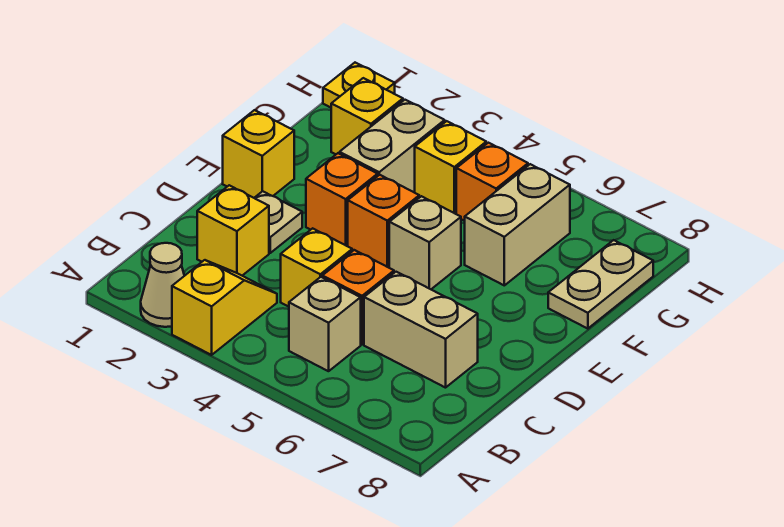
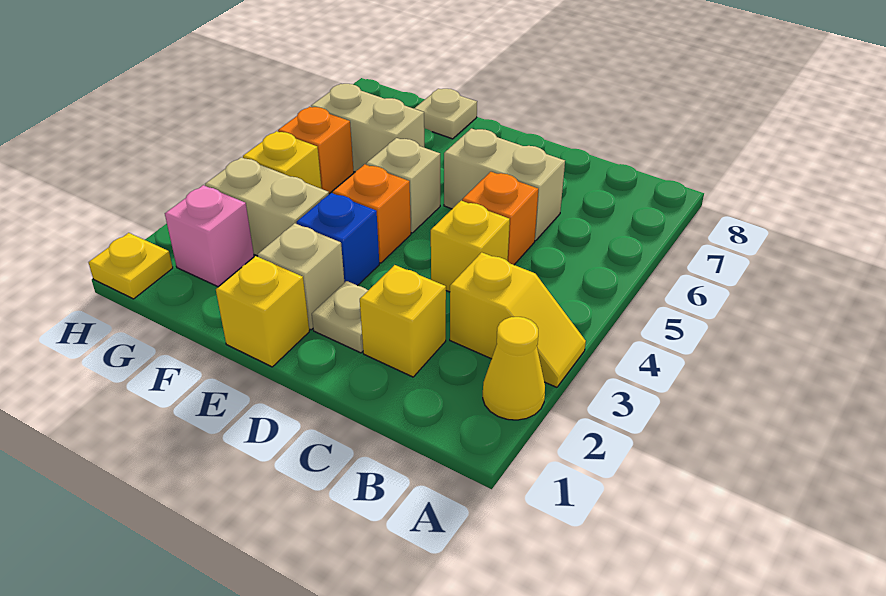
tan cone A2 level 1 -> yellow cone A2 level 1
yellow slope A3:B3 level 1 top A -> yellow slope A3:B3 level 1 top B
tan brick B5 level 1 -> tan brick E2 level 1
tan brick C6:C7 level 1 -> tan brick C6:D6 level 1
orange brick E3 level 1 -> blue brick E3 level 1
tan plate F8:G8 level 1 -> tan plate F8 level 1
yellow brick G2 level 1 -> pink brick G2 level 1

